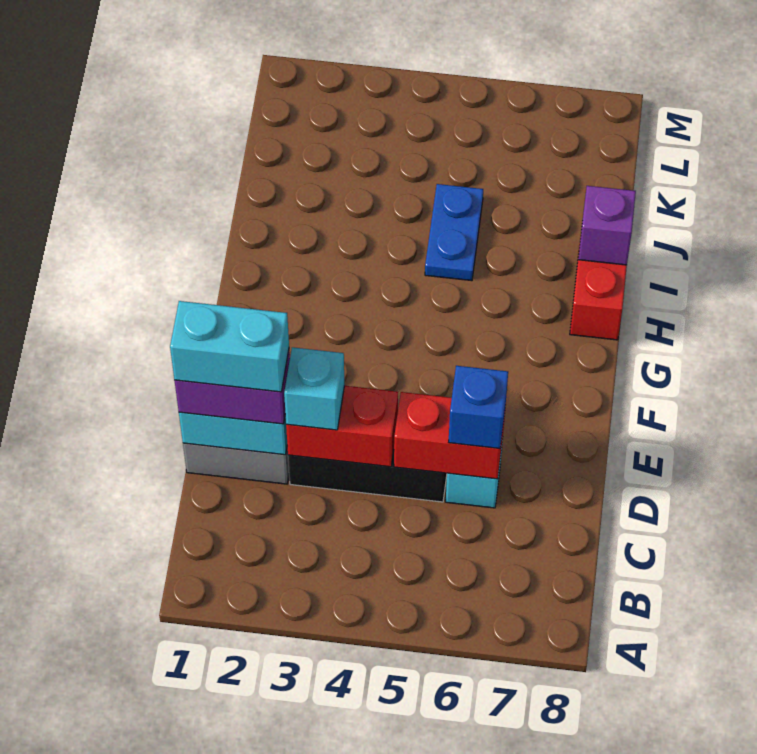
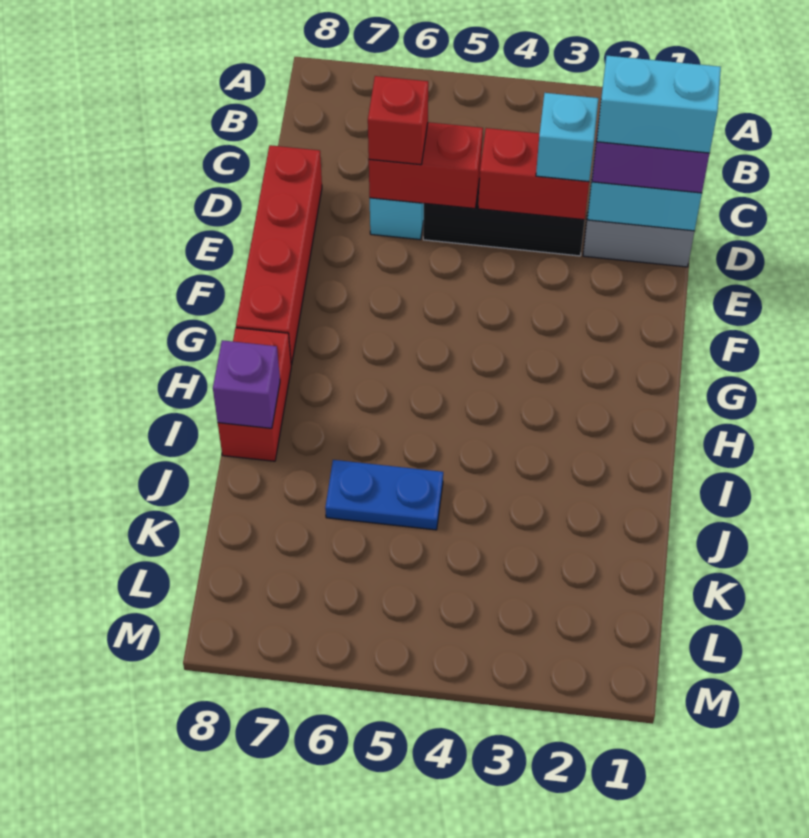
blue brick D6 level 3 -> red brick D6 level 3
none -> red brick D8:G8 level 1
blue plate I5:J5 level 1 -> blue plate J5:J6 level 1

